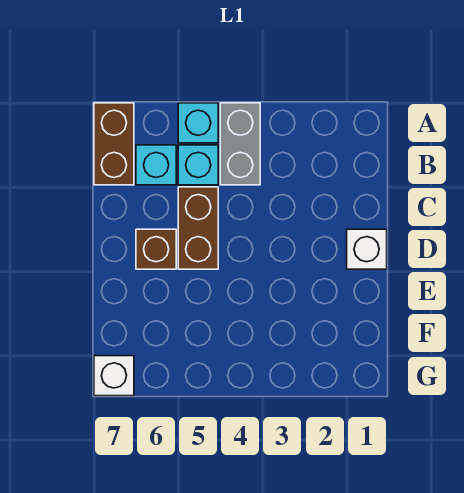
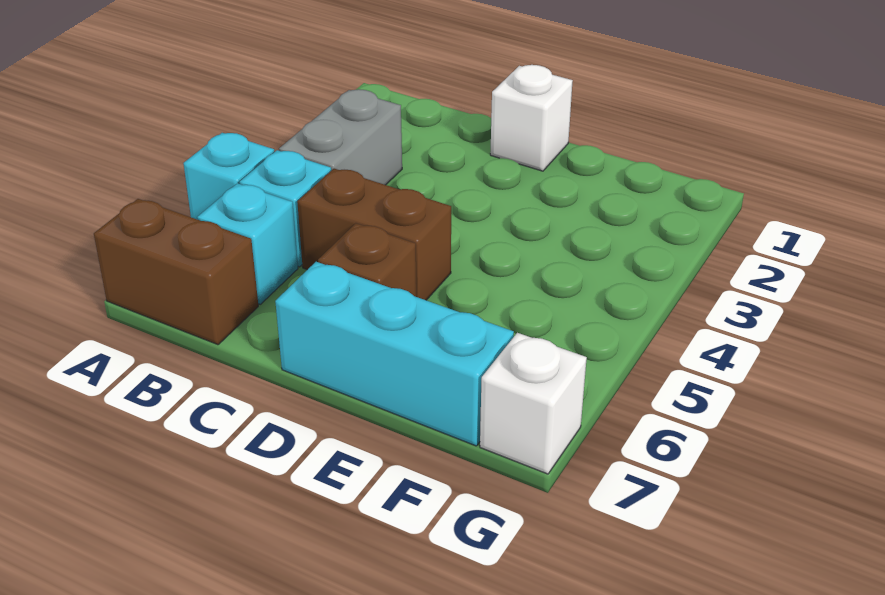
grey brick A4:B4 level 1 -> grey brick B3:B4 level 1
none -> cyan brick D7:F7 level 1

